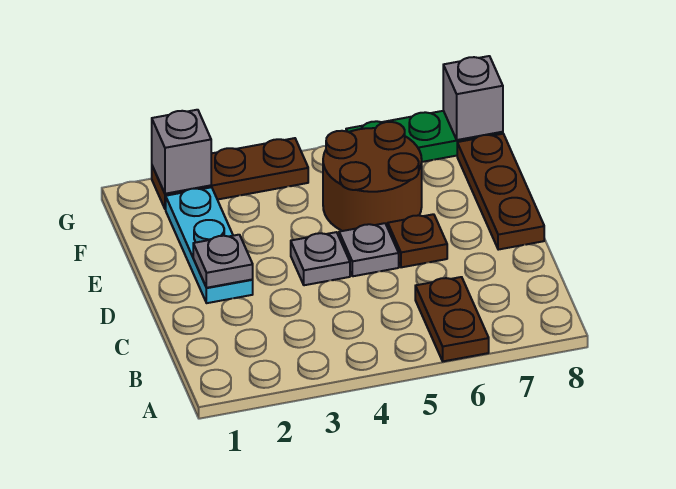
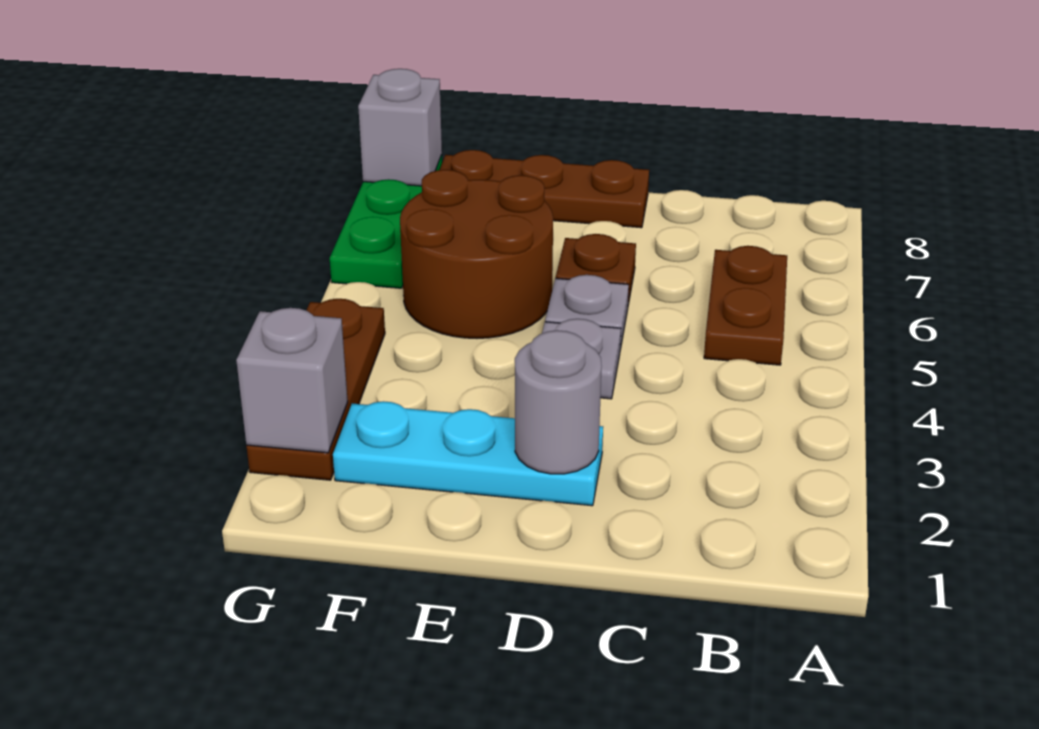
brown plate A6:B6 level 1 -> brown plate B5:B6 level 1
grey plate D2 level 2 -> grey round brick D2 level 2

